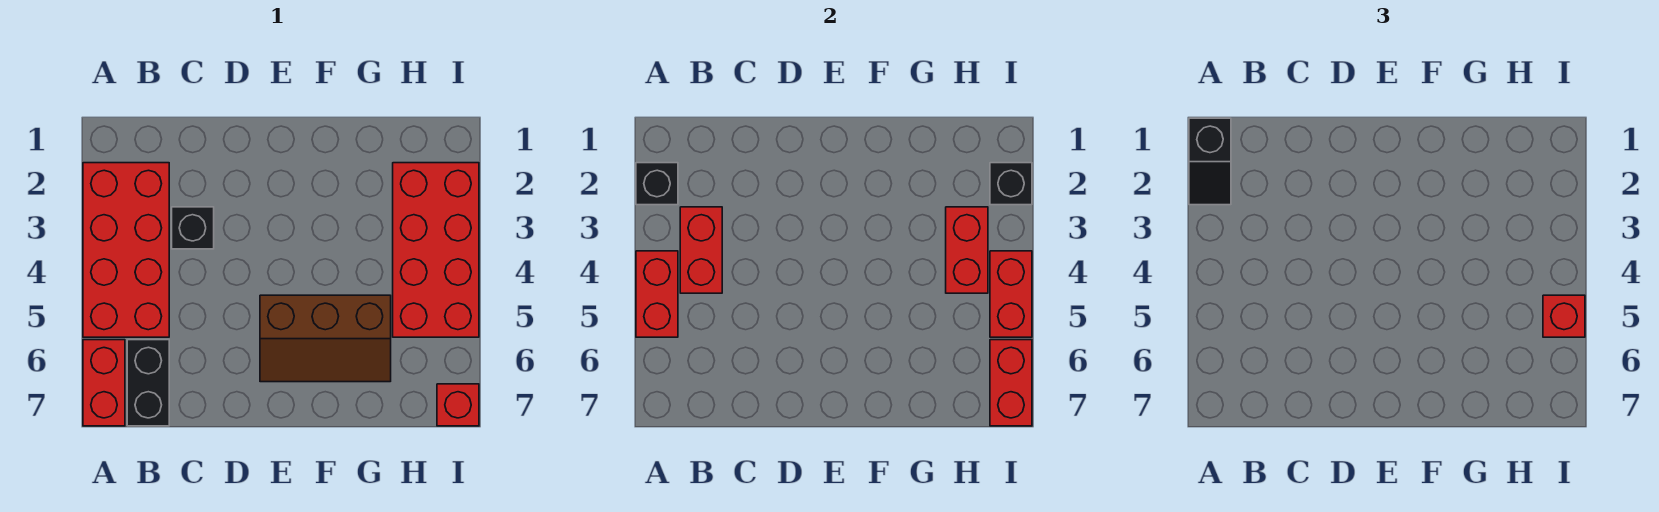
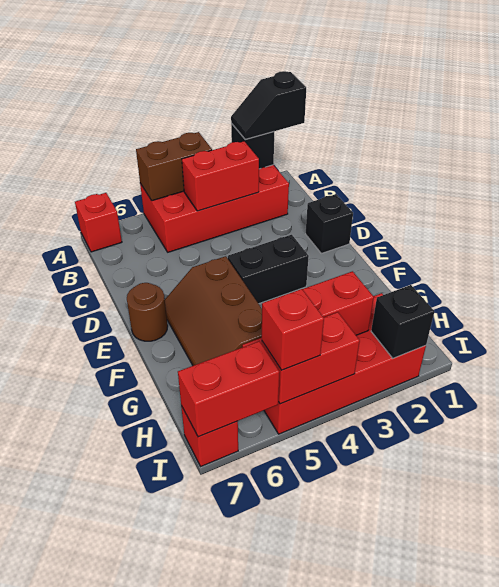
red brick A4:A5 level 2 -> brown brick A4:A5 level 2
red brick A6:A7 level 1 -> red brick A7 level 1
black brick B6:B7 level 1 -> black brick E3:E4 level 1
black brick C3 level 1 -> black brick D1 level 1
none -> brown round brick E7 level 1

